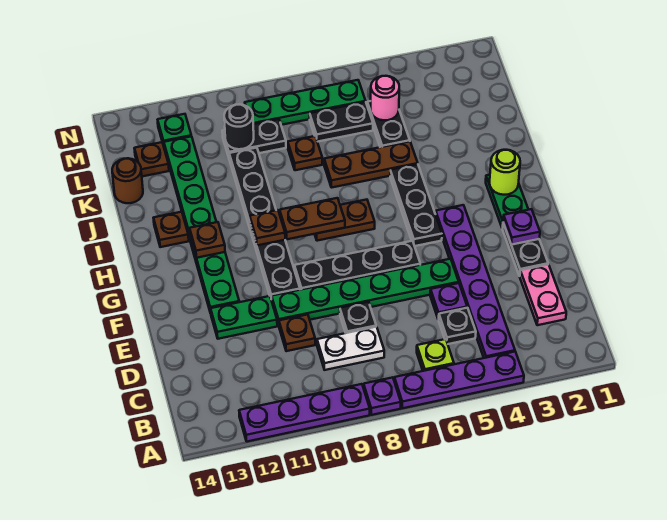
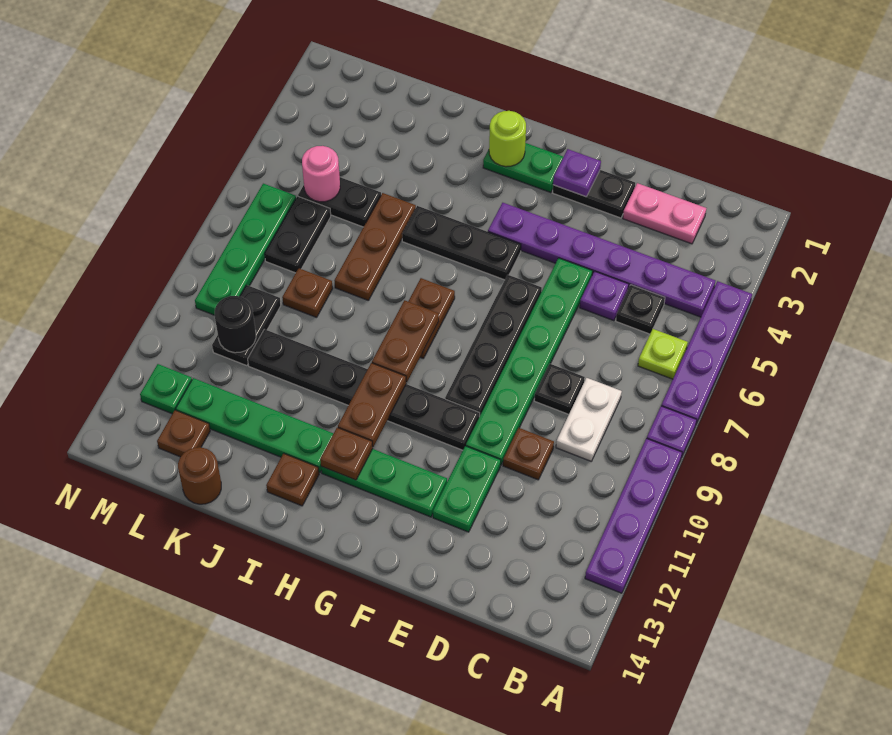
brown plate H10 level 2 -> brown plate H10:H11 level 2

